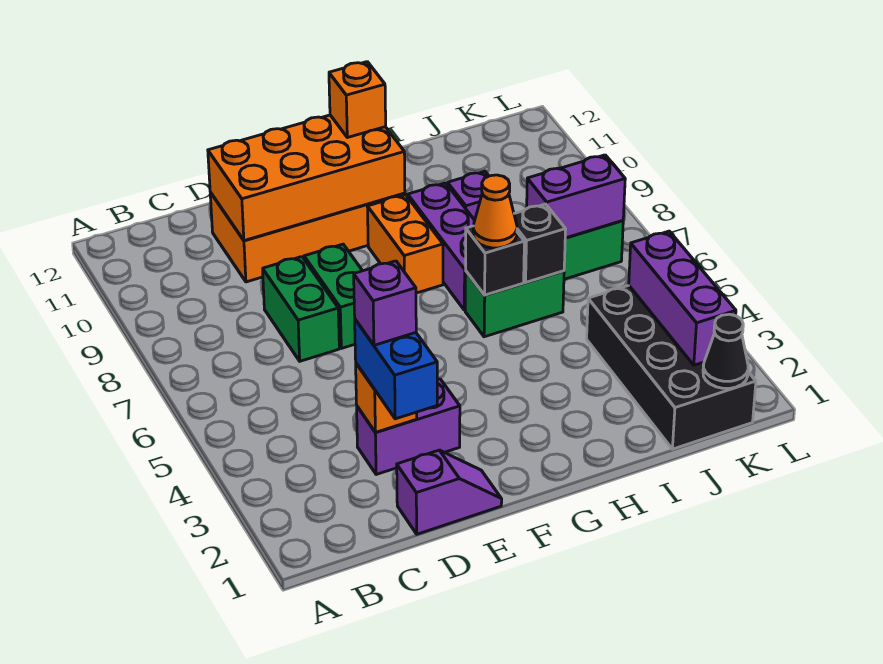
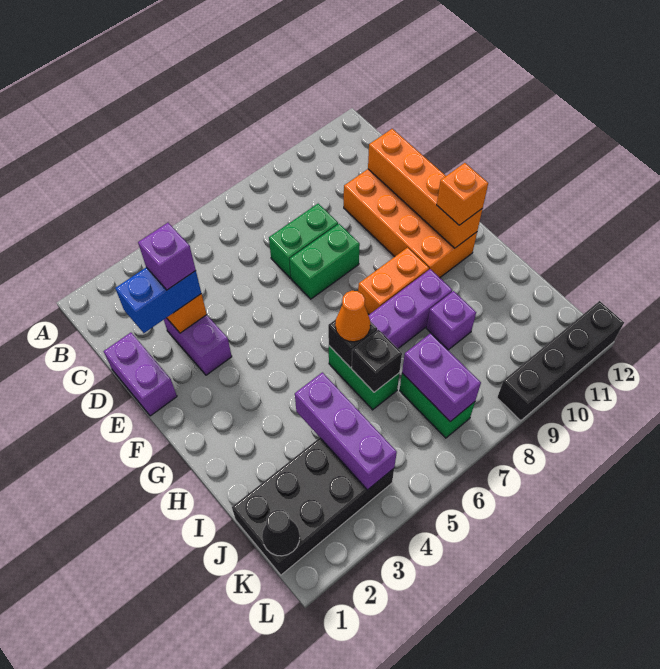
purple slope D1:E1 level 1 top D -> purple brick D1:E1 level 1
orange brick D10:G11 level 2 -> orange brick D11:G11 level 2
purple brick K2:K4 level 2 -> purple brick I4:K4 level 2
none -> black brick L9:L12 level 1

